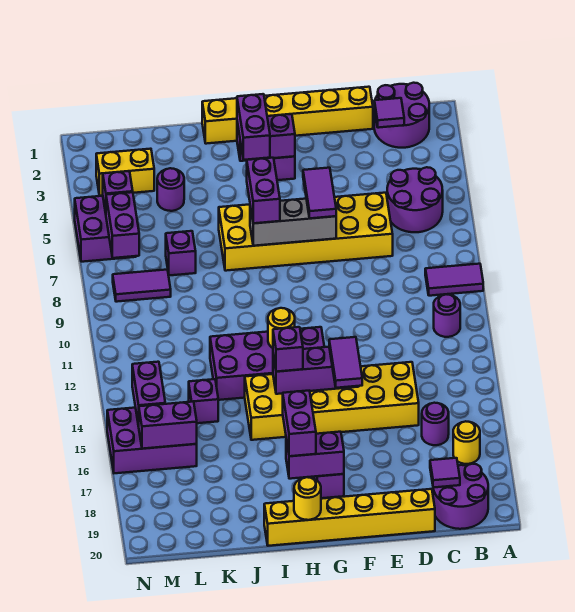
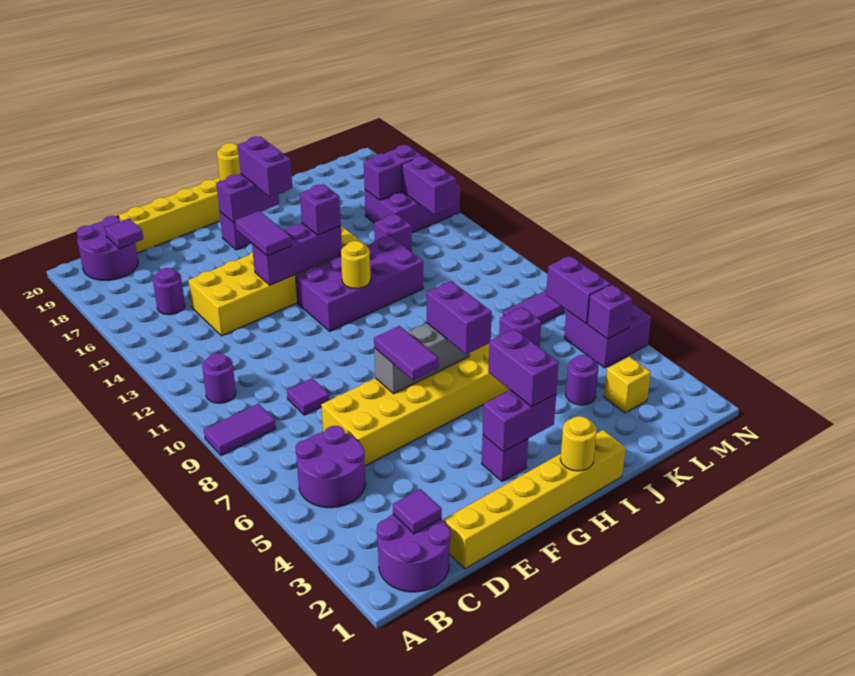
yellow round brick B17 level 1 -> yellow round brick H1 level 2
none -> purple tile D9 level 1
yellow brick L3:M3 level 1 -> yellow brick L3 level 1

